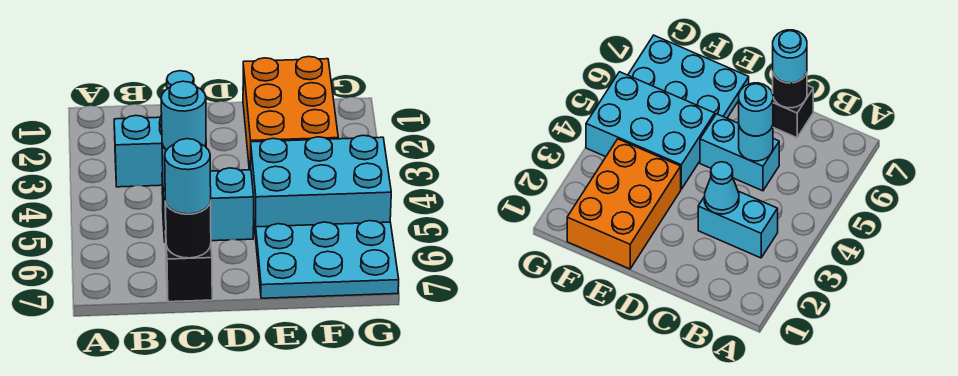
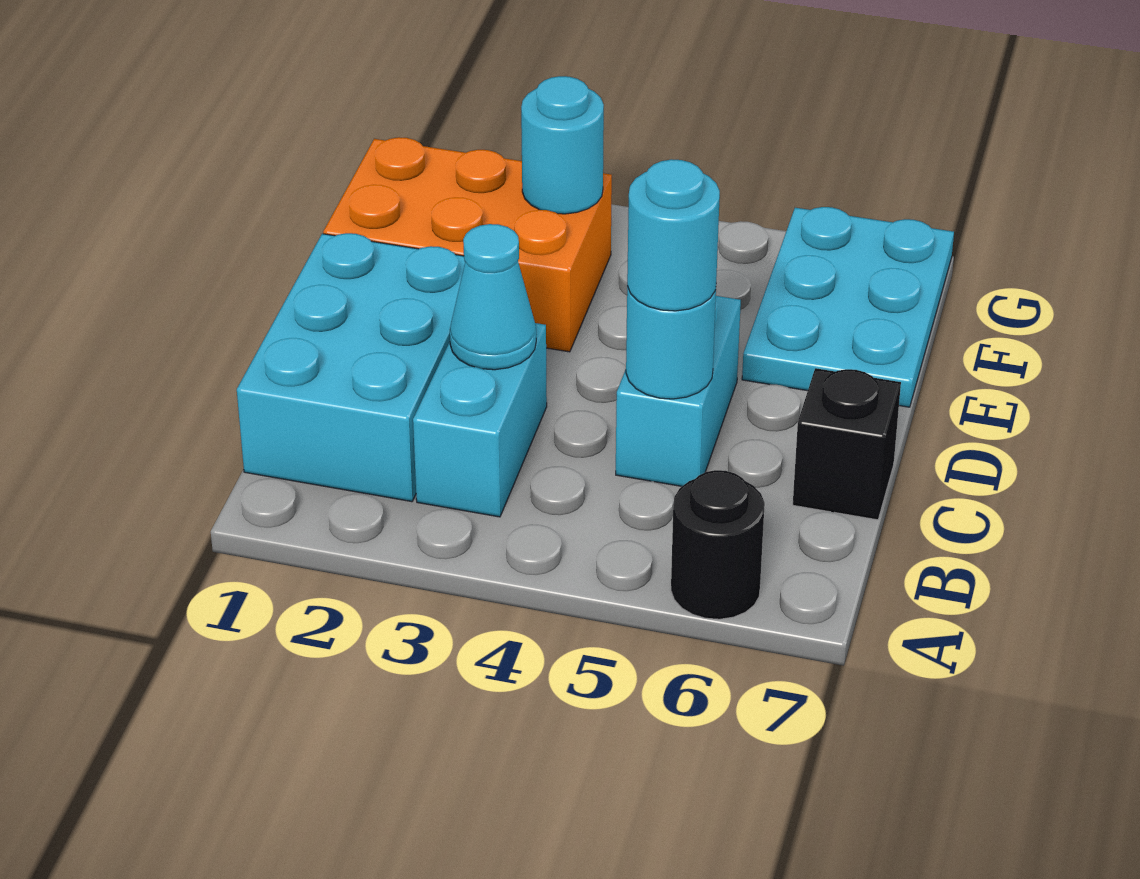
black round brick C7 level 2 -> black round brick A6 level 1
cyan round brick C7 level 3 -> cyan round brick F3 level 2
cyan brick E4:G5 level 1 -> cyan brick B1:D2 level 1

